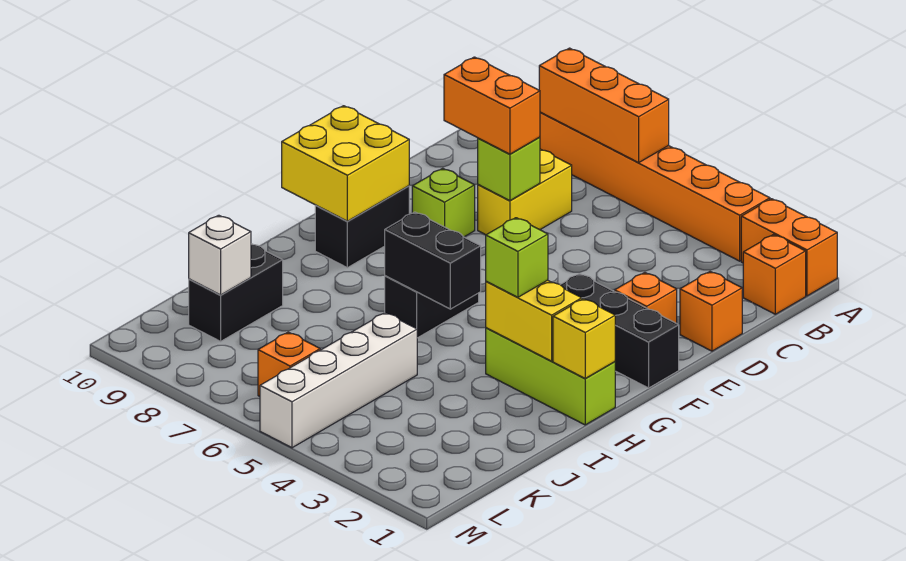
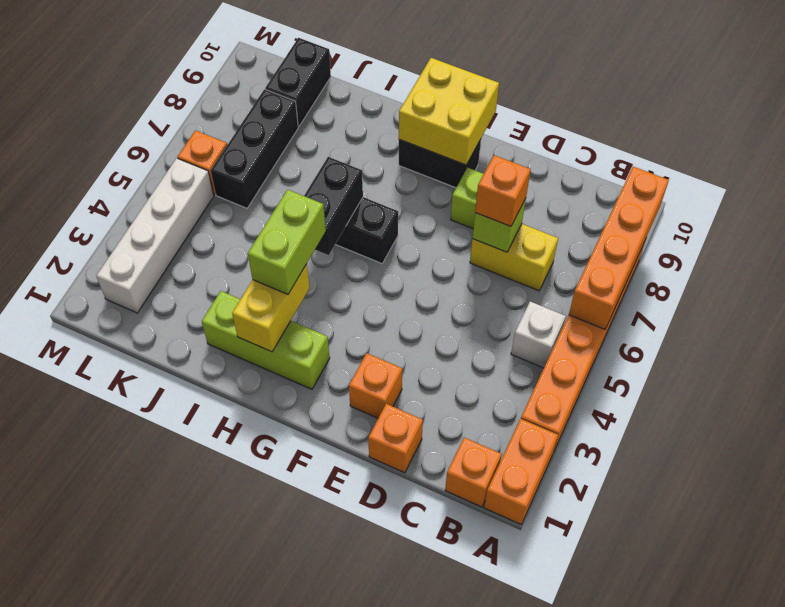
orange brick A6:A8 level 2 -> orange brick A6:A9 level 2
orange brick D7:D8 level 3 -> orange brick D7 level 3
black brick F1:F3 level 1 -> black brick K6:K8 level 1
lime brick H1:H3 level 1 -> lime brick G2:I2 level 1
yellow brick H1 level 2 -> none
lime brick H3 level 3 -> lime brick H3:H4 level 3
white brick J5:M5 level 1 -> white brick L2:L5 level 1
black brick J9:K9 level 1 -> black brick K9:K10 level 1
white brick K9 level 2 -> white brick B5 level 1

